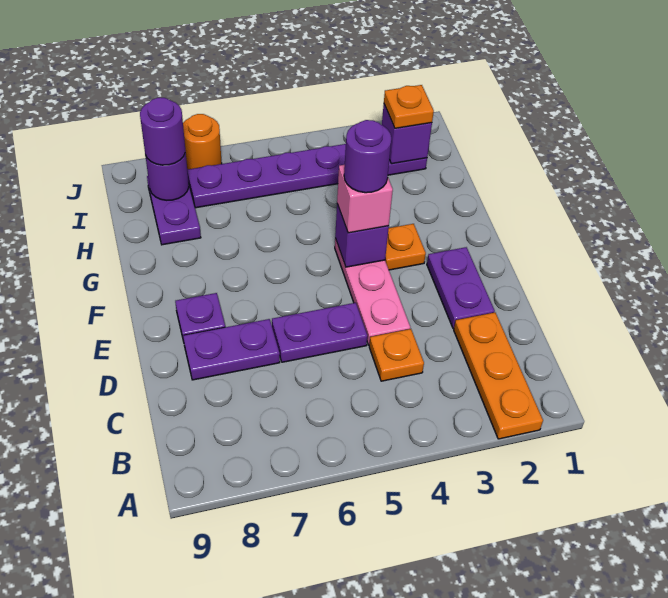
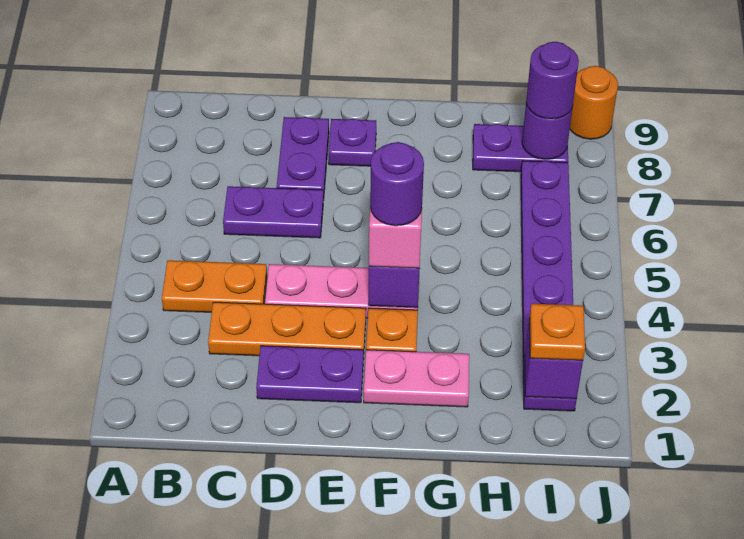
orange plate A2:C2 level 1 -> orange plate C3:E3 level 1
orange plate C4 level 1 -> orange plate B4:C4 level 1
purple plate D5:D6 level 1 -> purple plate C6:D6 level 1
none -> pink plate F2:G2 level 1
orange round brick J7 level 1 -> orange round brick J9 level 1

